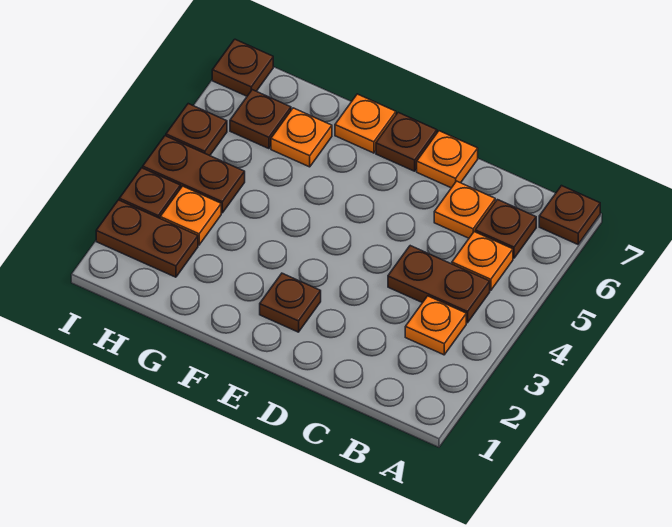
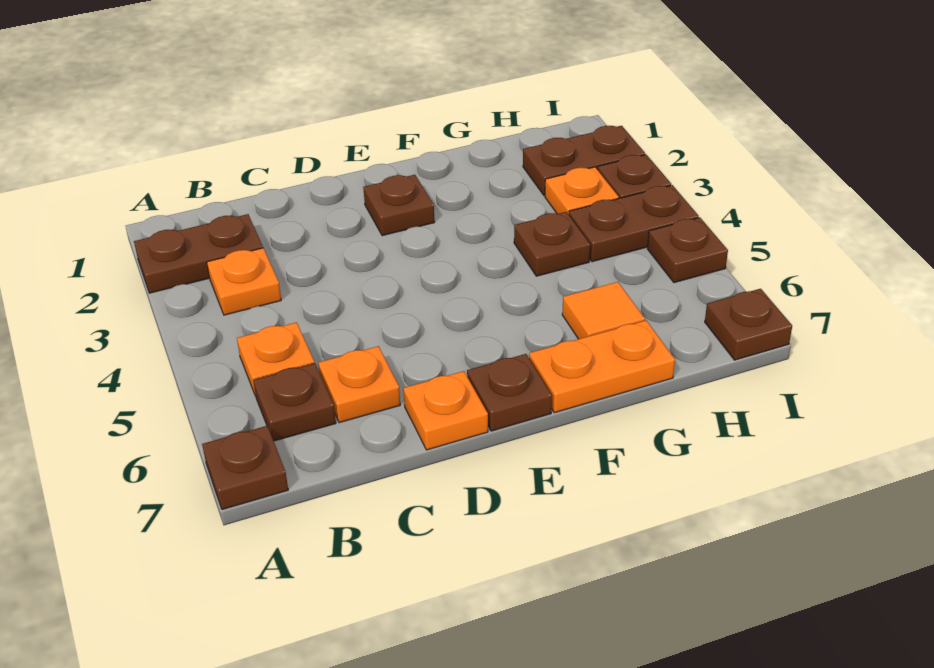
brown plate B4:C4 level 1 -> brown plate A2:B2 level 1
orange plate F7 level 1 -> orange plate F7:G7 level 1
orange plate G6 level 1 -> orange tile G6 level 1
brown plate H6 level 1 -> brown plate G4 level 1

